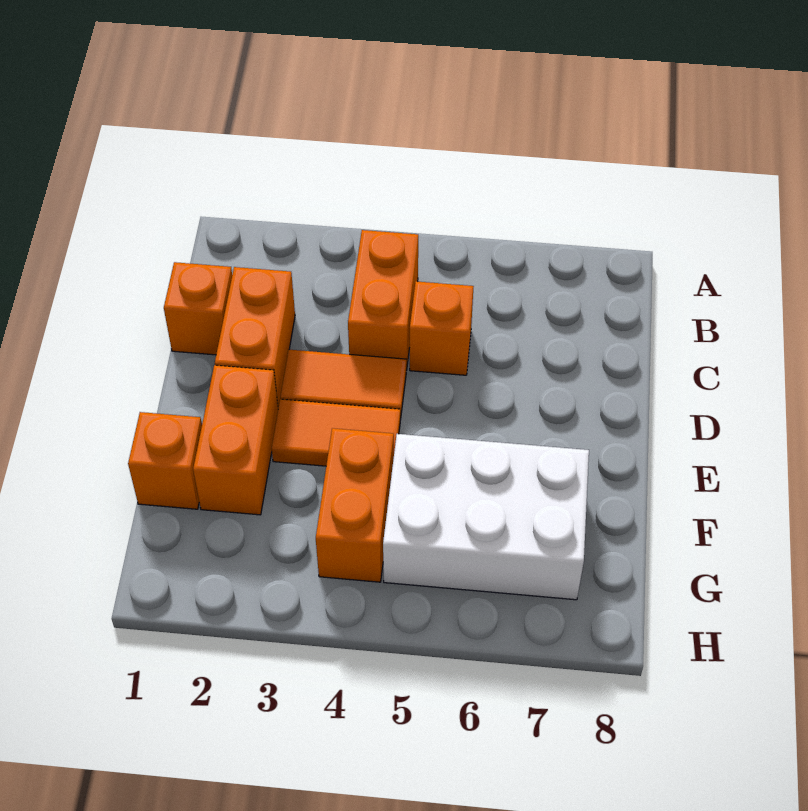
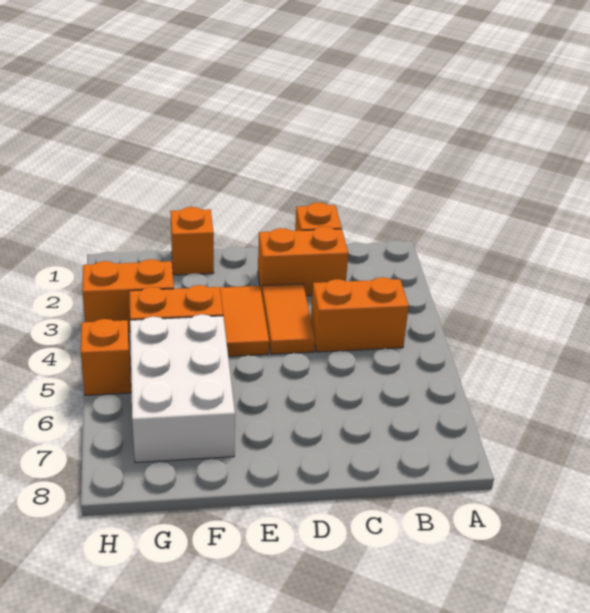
orange brick C5 level 1 -> orange brick H5 level 1
orange brick E2:F2 level 1 -> orange brick G3:H3 level 1

